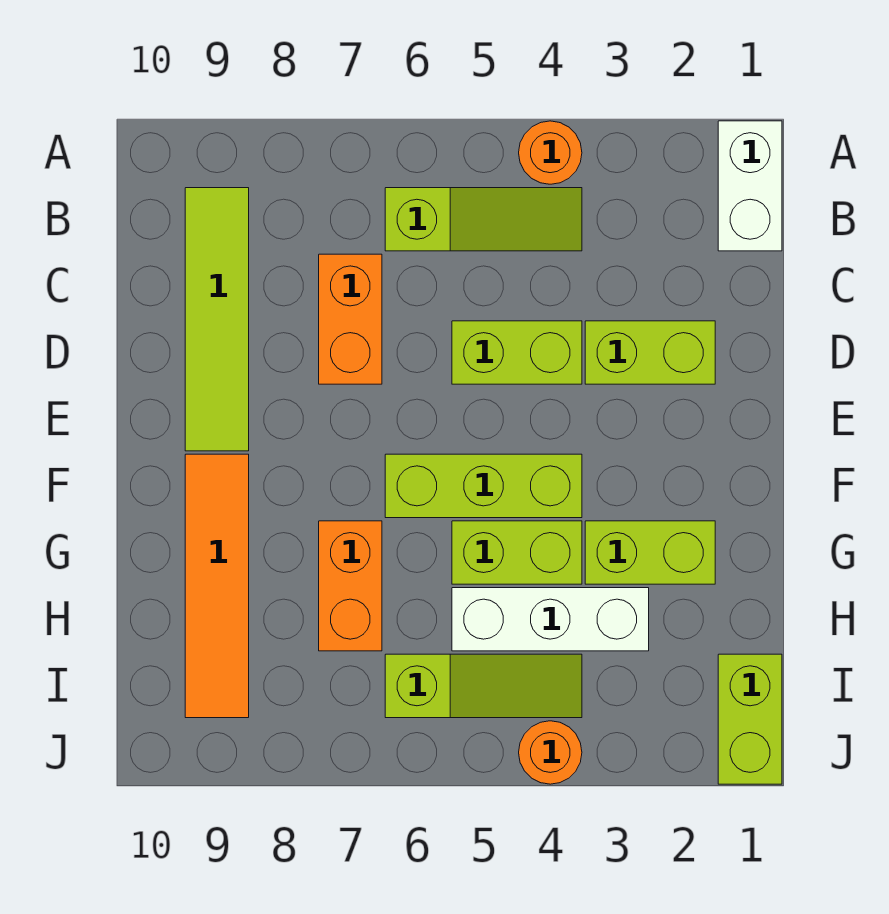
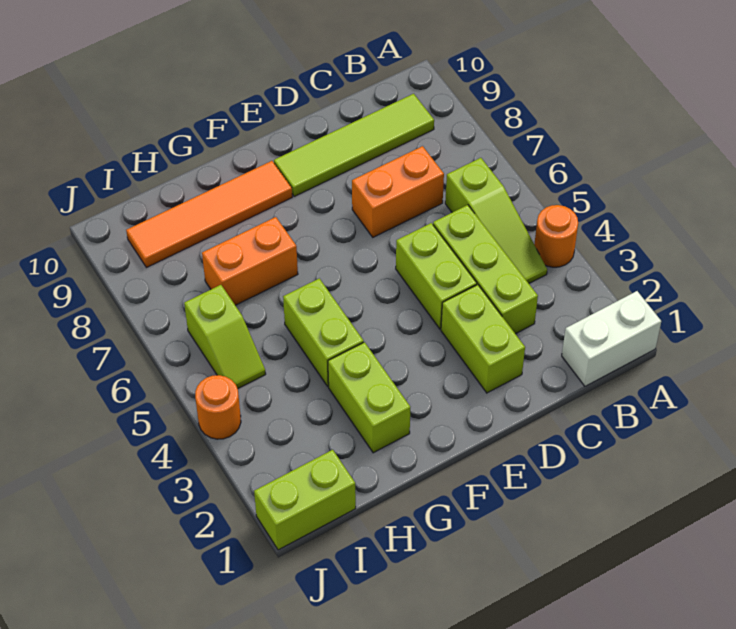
lime brick F4:F6 level 1 -> lime brick C3:C5 level 1
white brick H3:H5 level 1 -> none
lime slope I4:I6 level 1 top 6 -> lime slope I5:I6 level 1 top 6

